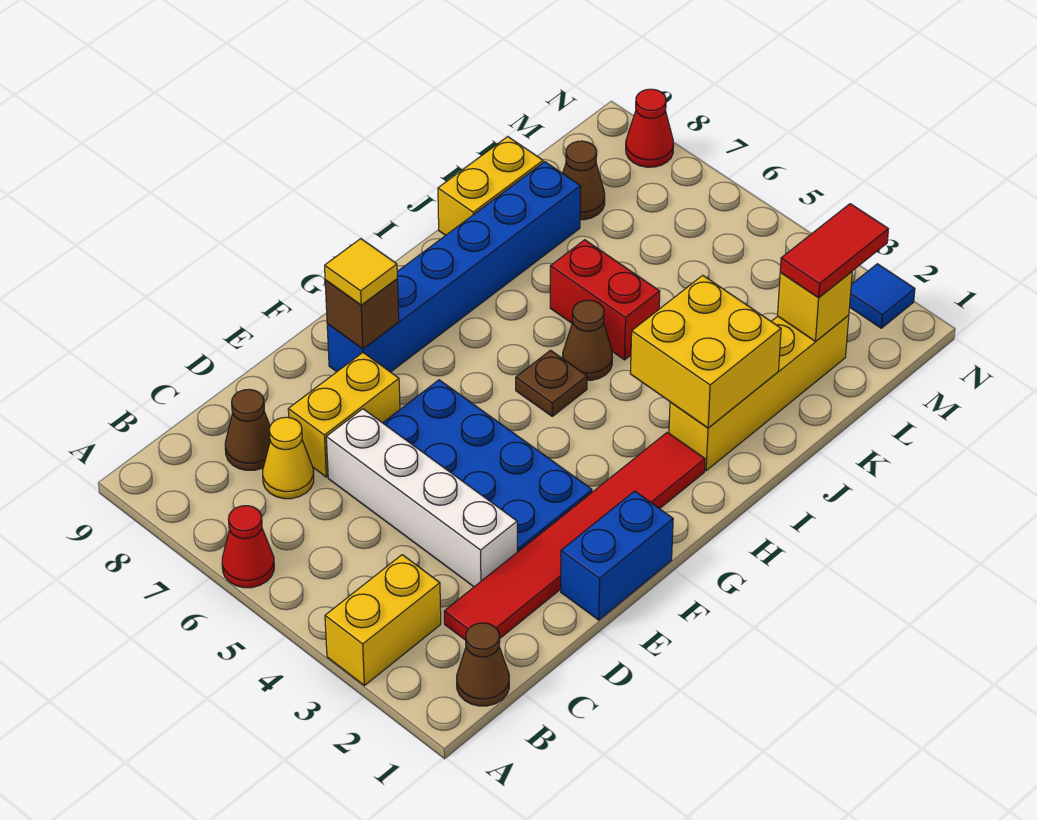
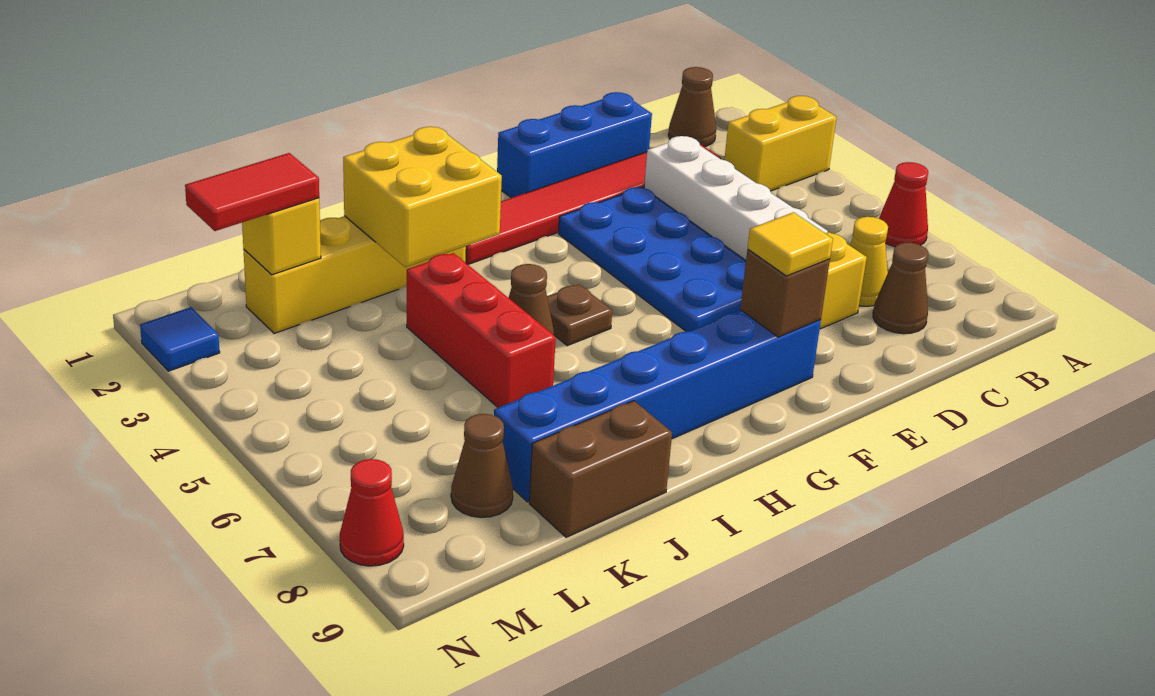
blue brick E1:F1 level 1 -> blue brick D1:F1 level 1
red brick J5:J6 level 1 -> red brick J4:J6 level 1
yellow brick J9:K9 level 1 -> brown brick J9:K9 level 1

